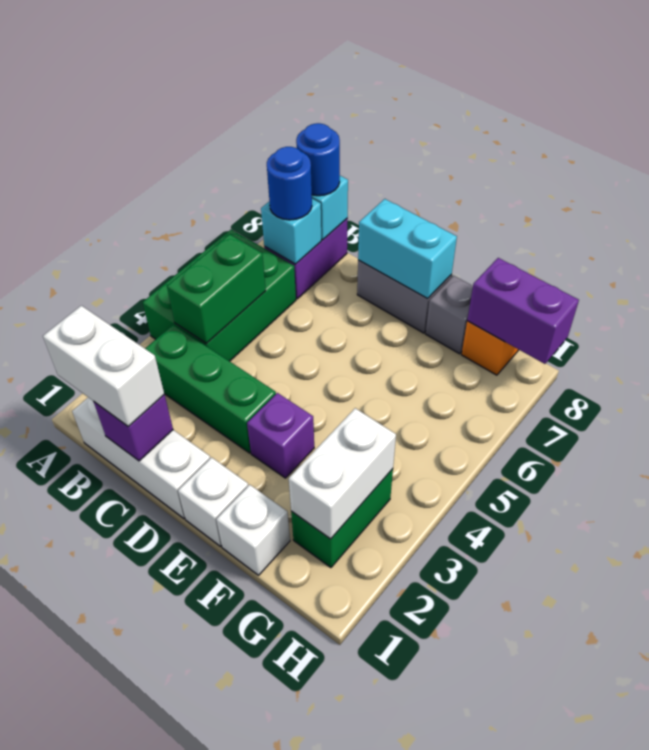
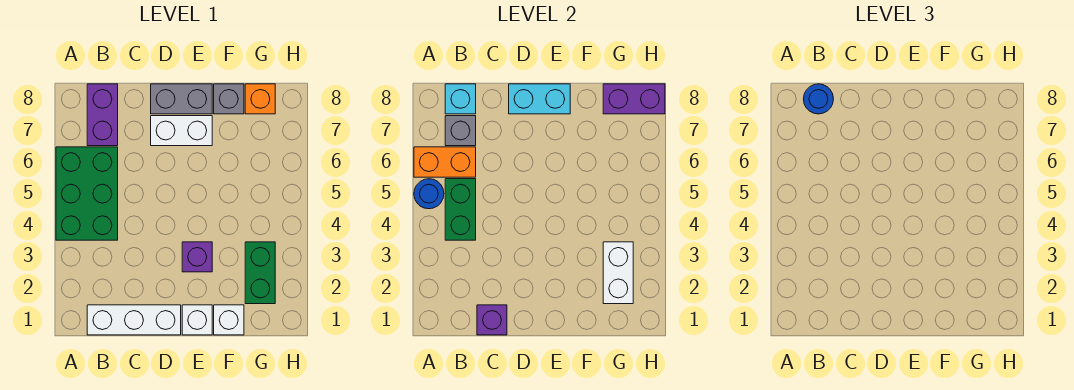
none -> orange brick A6:B6 level 2
white brick B1:C1 level 3 -> white brick D7:E7 level 1
green brick B3:D3 level 1 -> none
cyan brick B7 level 2 -> grey brick B7 level 2
blue round brick B7 level 3 -> blue round brick A5 level 2

